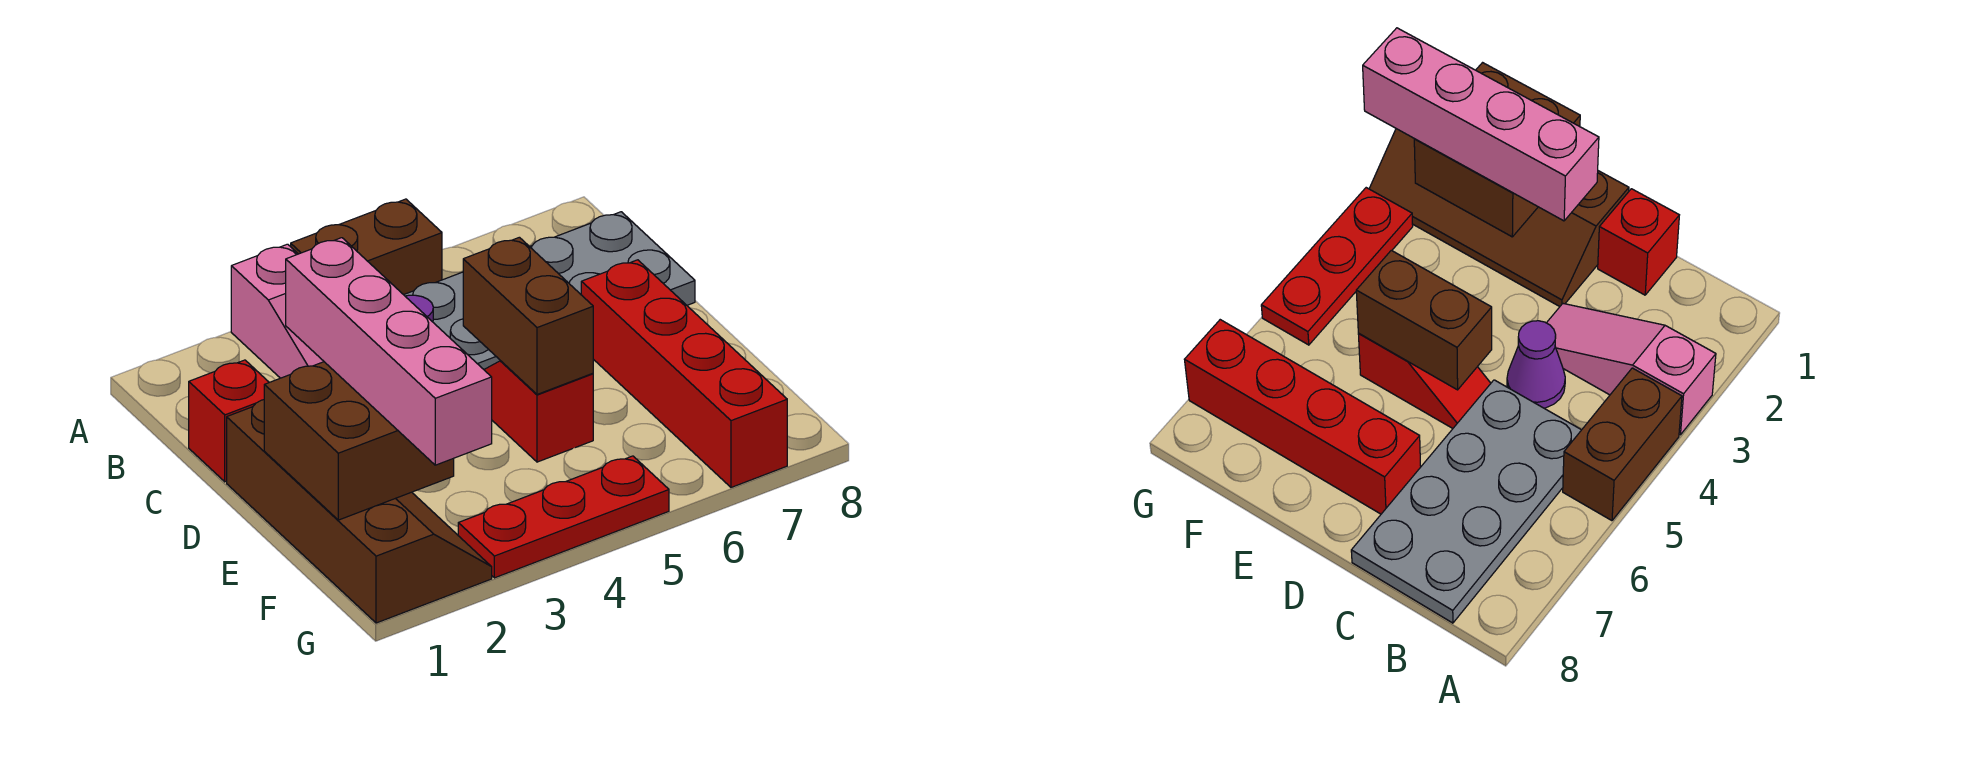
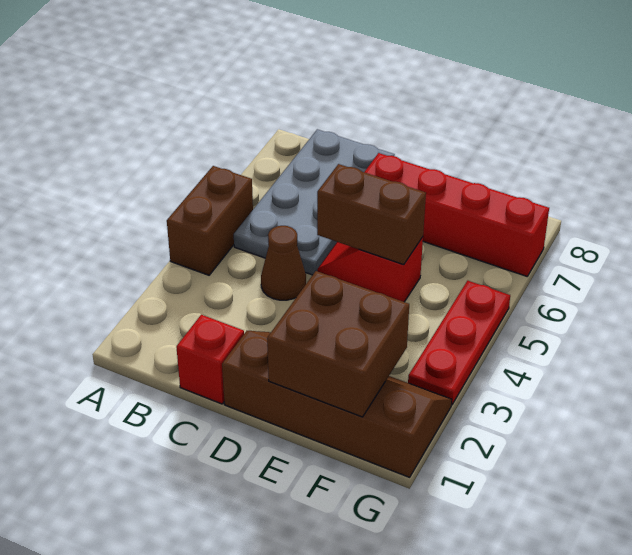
pink slope A3:C3 level 1 top A -> none
purple cone C4 level 1 -> brown cone C4 level 1
pink brick D2:G2 level 3 -> none

